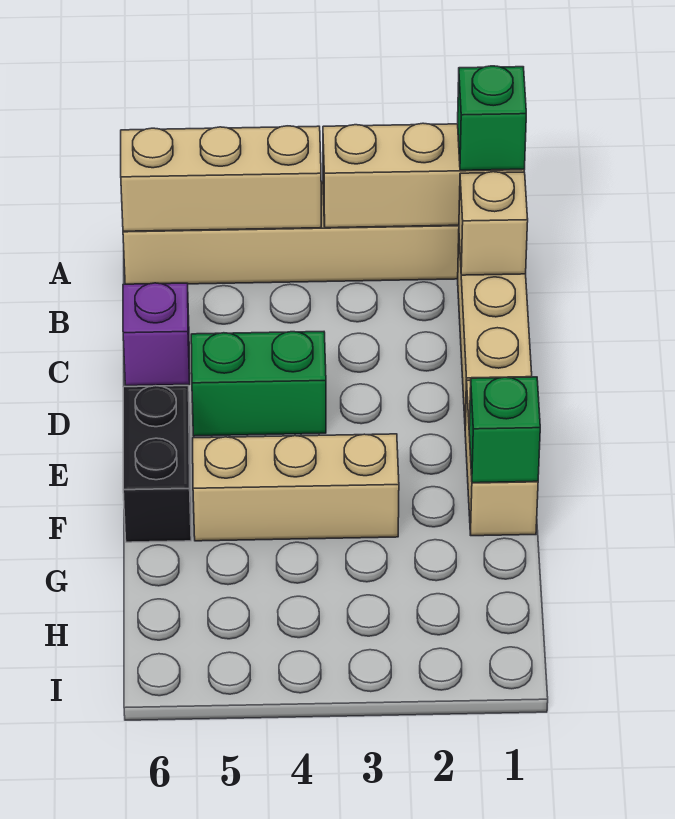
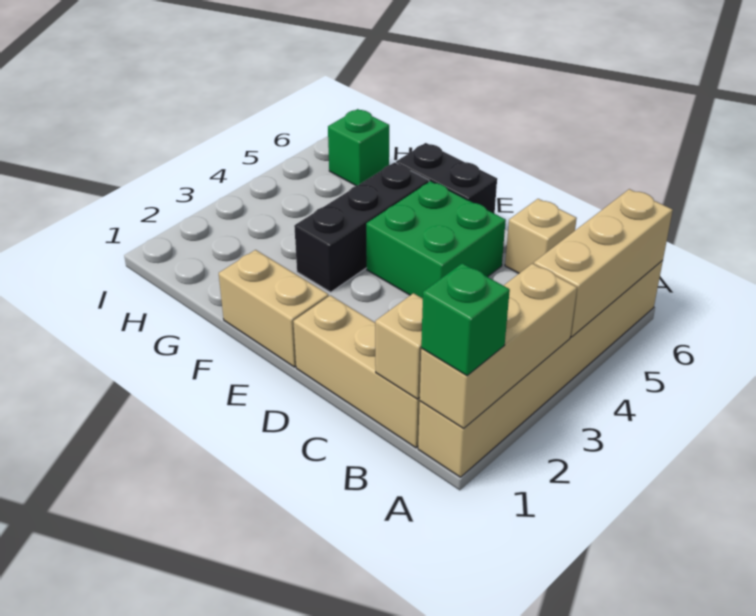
purple brick C6 level 1 -> tan brick C6 level 1
green brick D4:D5 level 1 -> green brick D4:E5 level 1
green brick F1 level 2 -> green brick H6 level 1
tan brick F3:F5 level 1 -> black brick F3:F5 level 1

